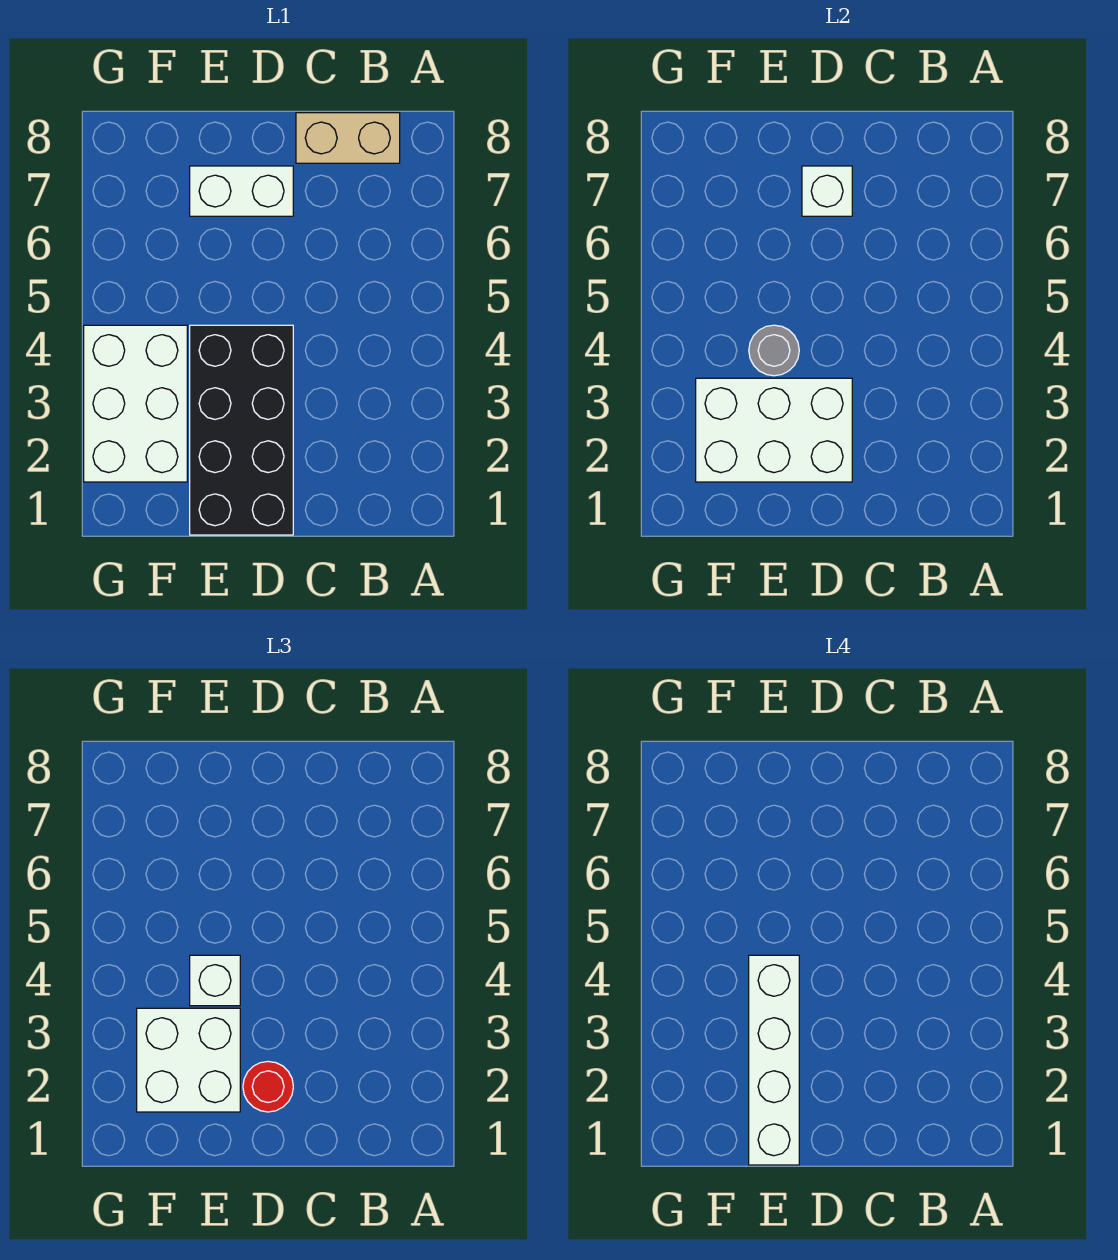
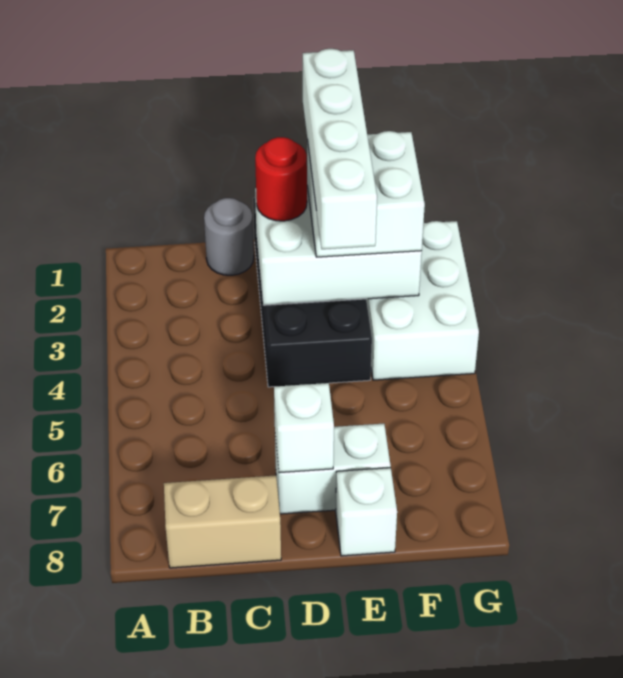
grey round brick E4 level 2 -> grey round brick C1 level 1
white brick E4 level 3 -> white brick E8 level 1

